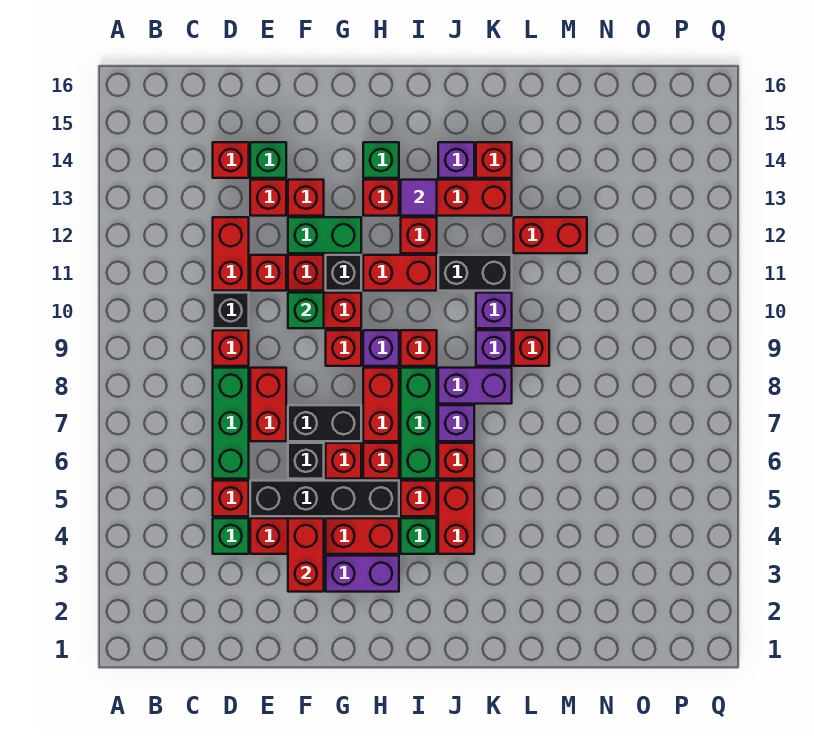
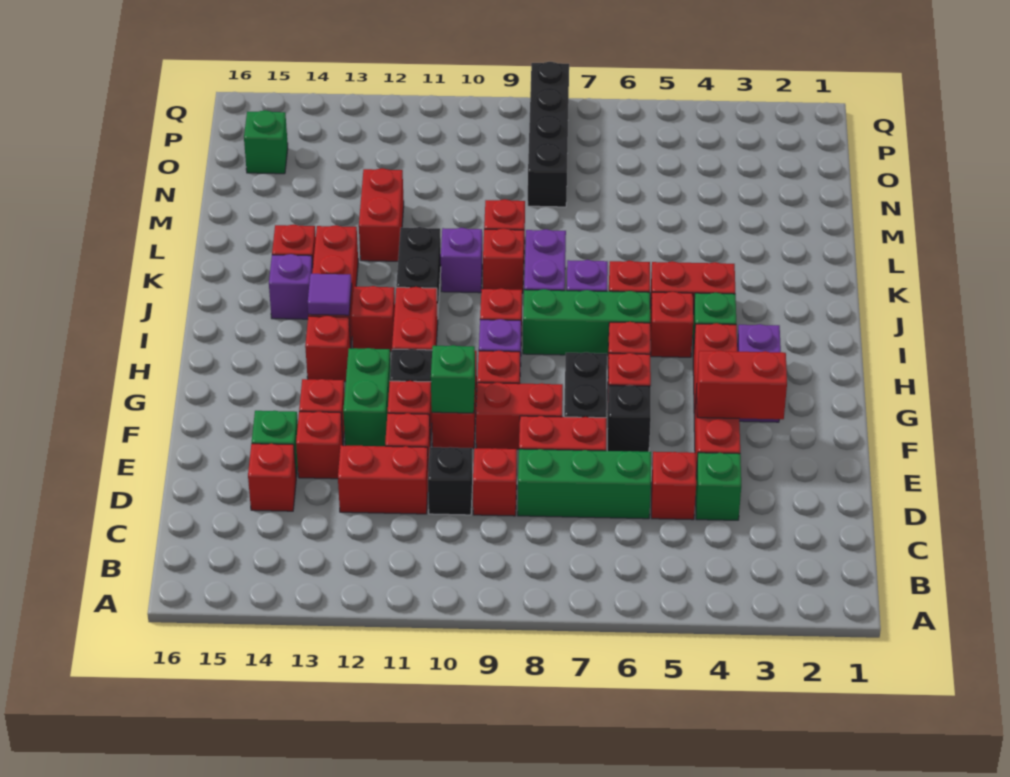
black brick E5:H5 level 1 -> black brick N8:Q8 level 1
red brick H7:H8 level 1 -> red brick F8:F9 level 1
green brick H14 level 1 -> green brick O15 level 1
purple brick K9 level 1 -> red brick K9 level 1

